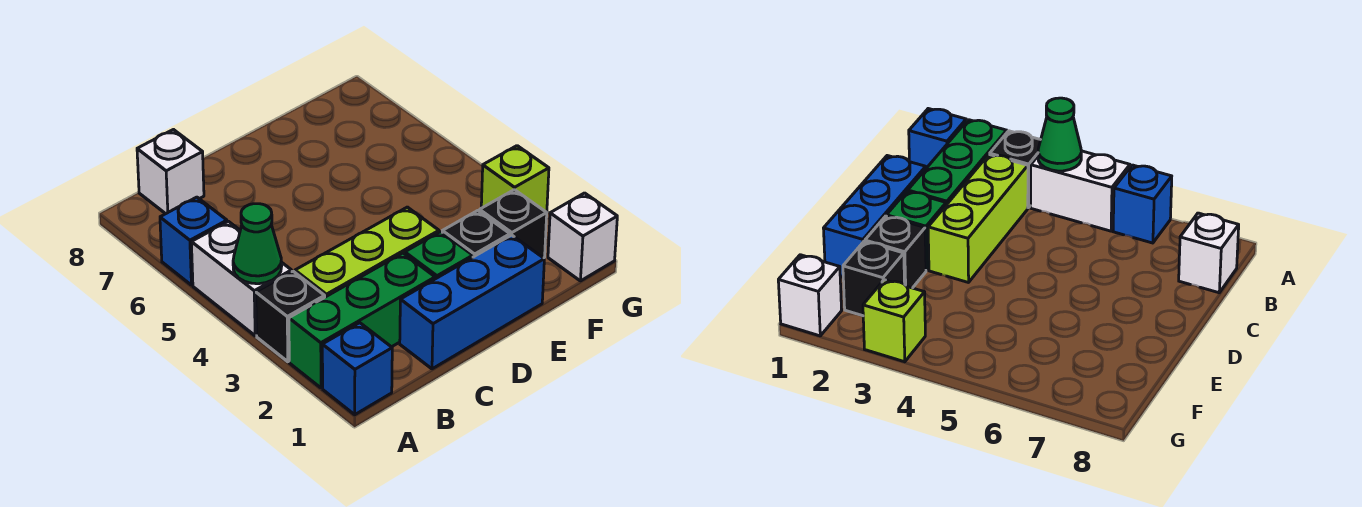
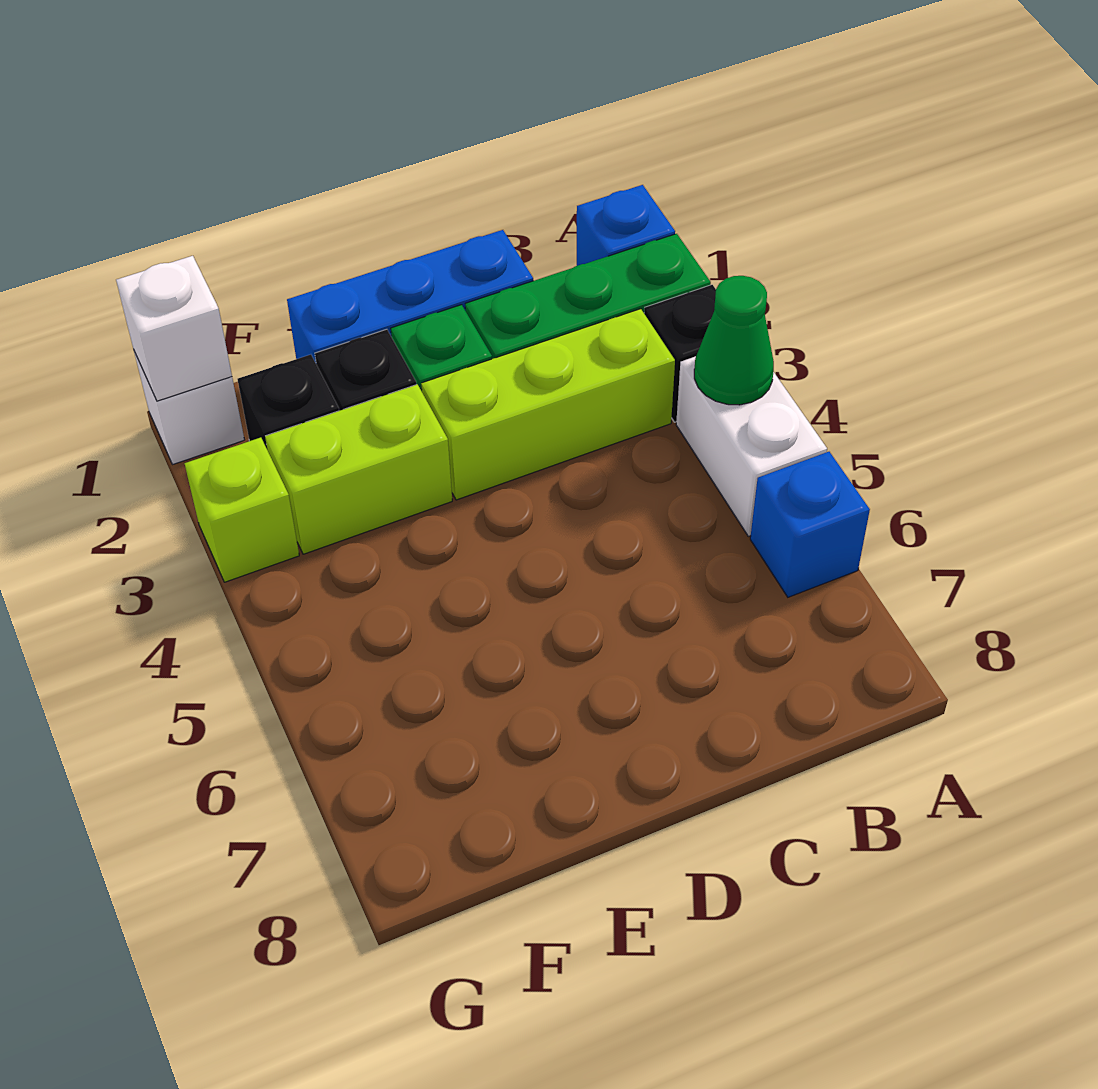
white brick B8 level 1 -> white brick G1 level 2
none -> lime brick E3:F3 level 1

